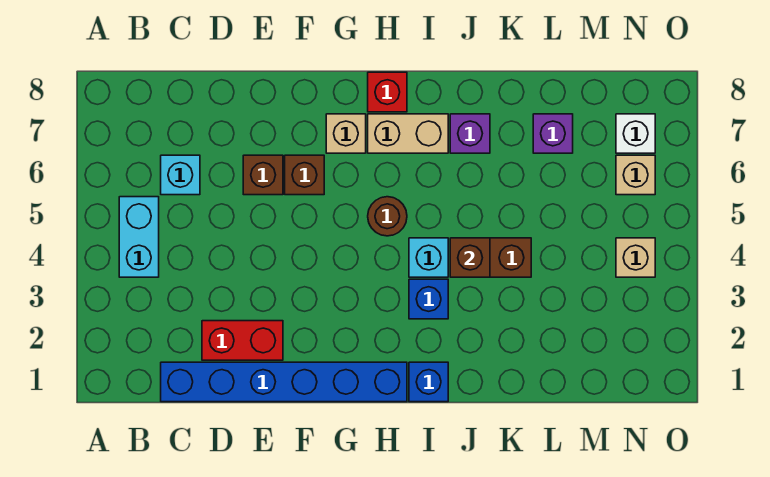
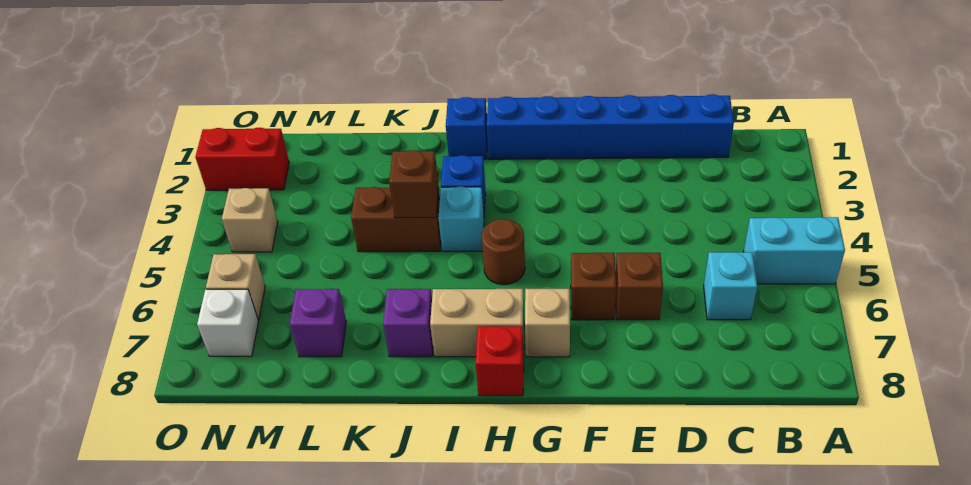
cyan brick B4:B5 level 1 -> cyan brick A5:B5 level 1
red brick D2:E2 level 1 -> red brick N2:O2 level 1

